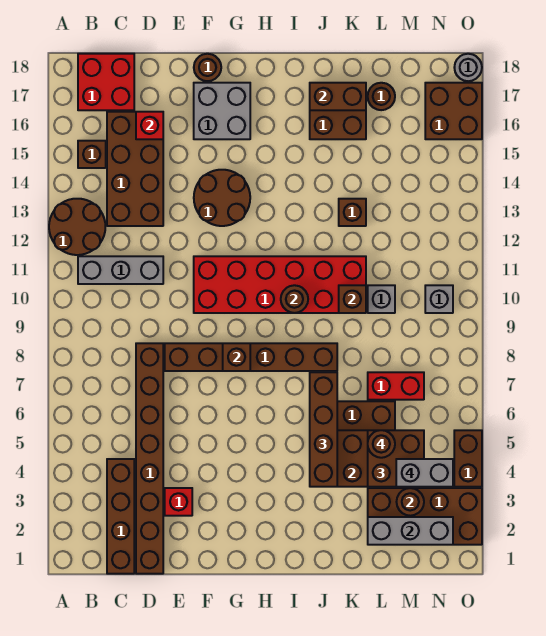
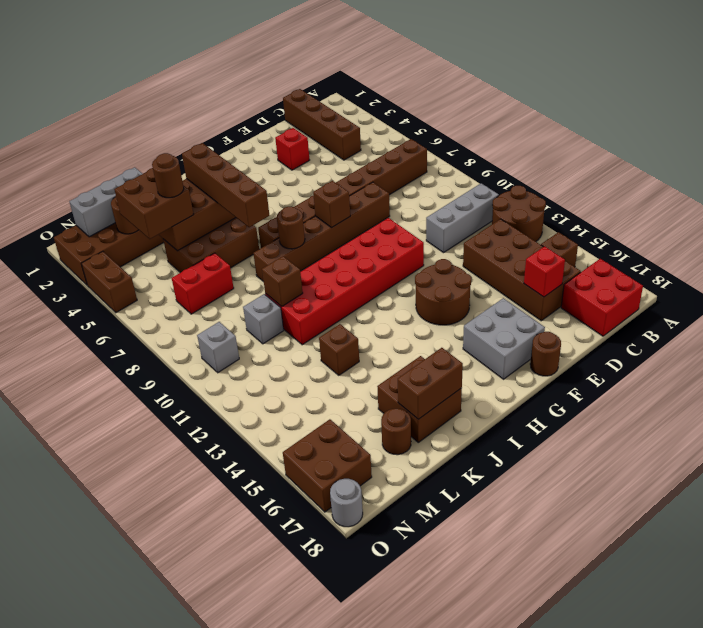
brown brick D1:D8 level 1 -> brown brick B7:I7 level 1
brown round brick I10 level 2 -> brown round brick I8 level 2
grey brick M4:N4 level 4 -> none

